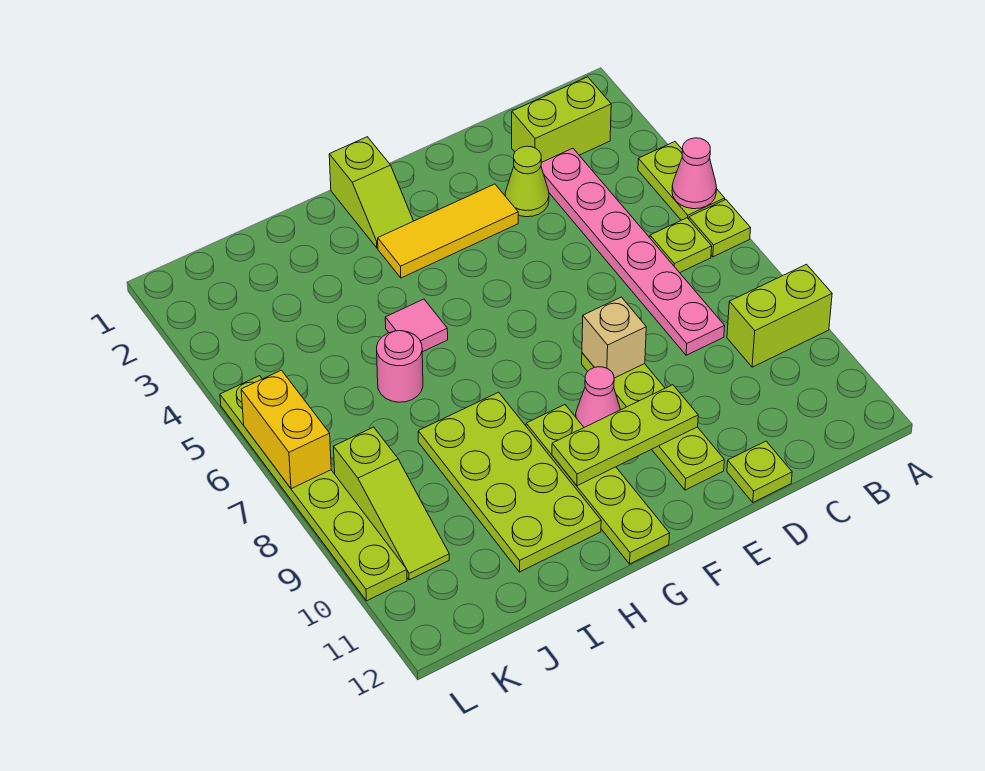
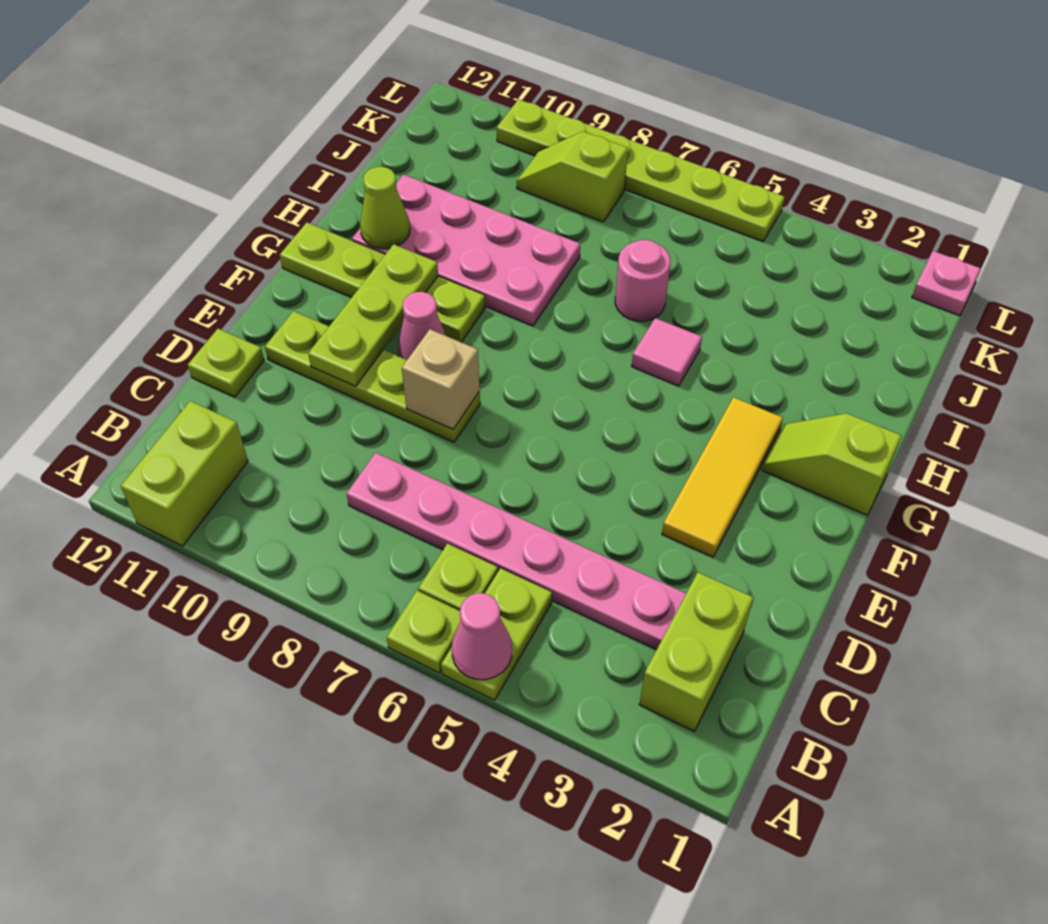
lime plate A4:A5 level 1 -> lime plate A5:B5 level 1
lime brick A9:B9 level 1 -> lime brick A11:B11 level 1
lime cone D3 level 1 -> lime cone H11 level 2
lime plate H8:I11 level 1 -> pink plate H8:I11 level 1
lime slope K8:K10 level 1 top 8 -> lime slope K8:K9 level 1 top 8
none -> pink plate L1 level 1
yellow brick L6:L7 level 2 -> none

